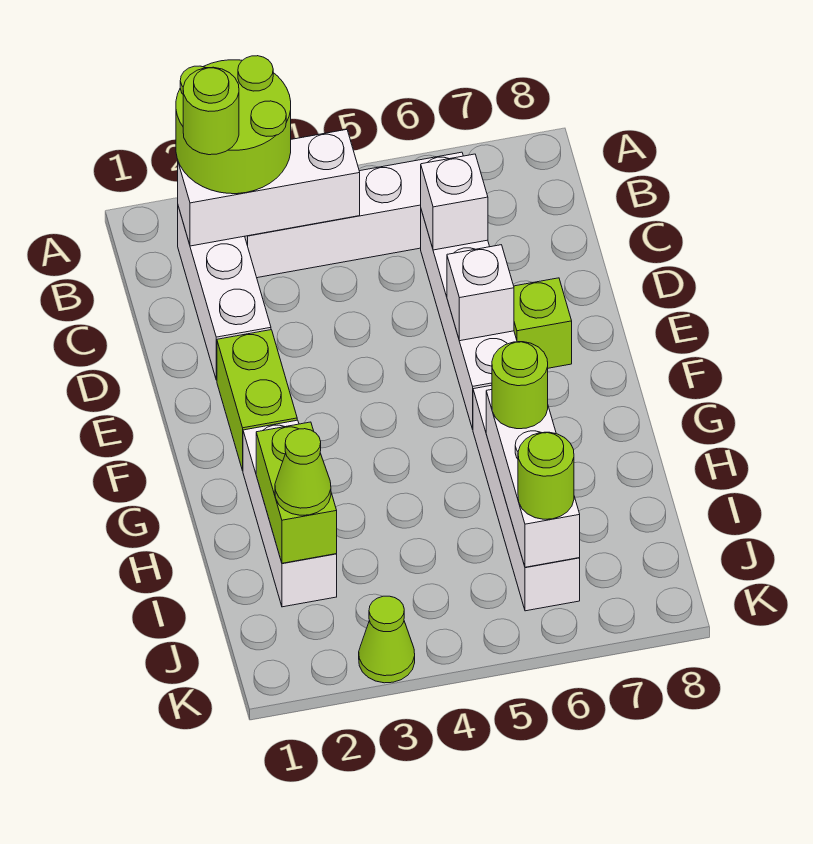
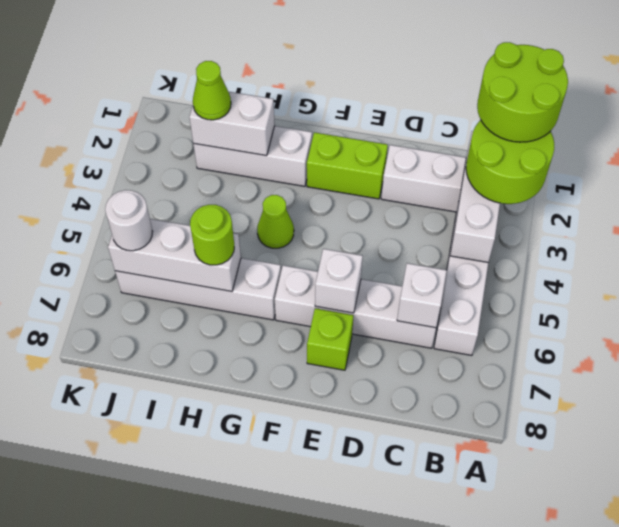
lime round brick B2 level 4 -> lime round brick A1:B2 level 4
lime brick H2:I2 level 2 -> white brick H2:I2 level 2
lime round brick J6 level 3 -> white round brick J6 level 3
lime cone K3 level 1 -> lime cone G4 level 1

